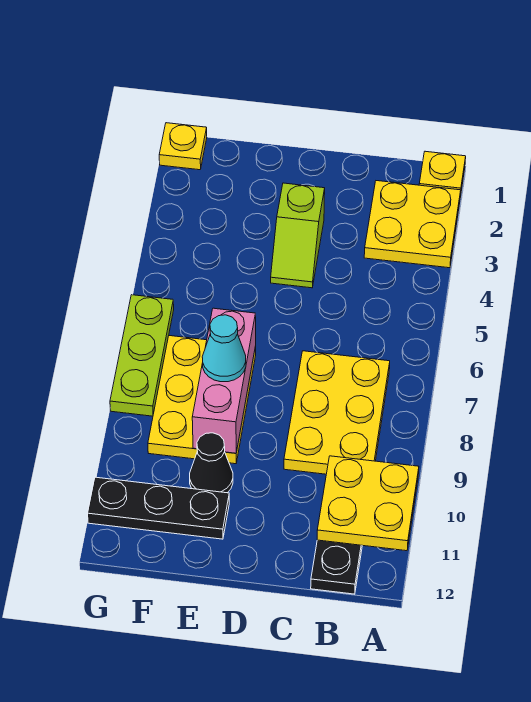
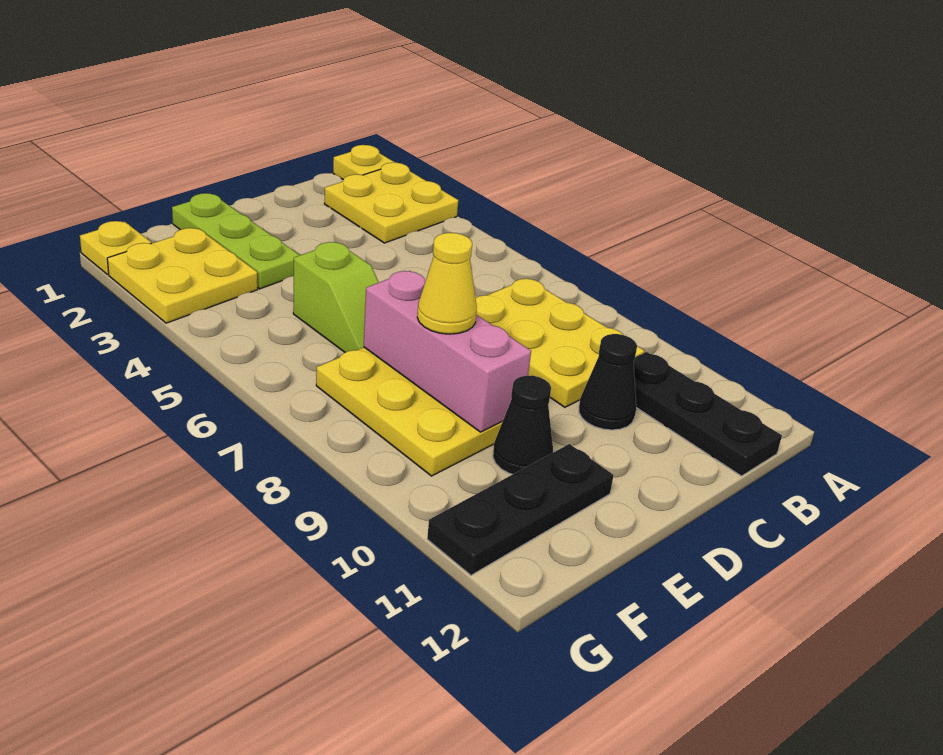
yellow plate A10:B11 level 2 -> yellow plate F2:G3 level 1
none -> black cone C10 level 1
lime slope D3:D4 level 1 top 3 -> lime slope E5:E6 level 1 top 5
cyan cone E8 level 3 -> yellow cone E8 level 3
lime plate G6:G8 level 1 -> lime plate E1:E3 level 1

